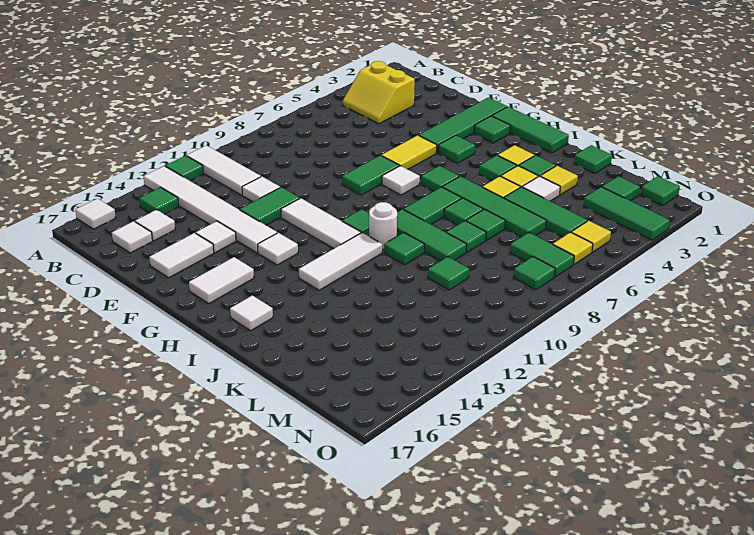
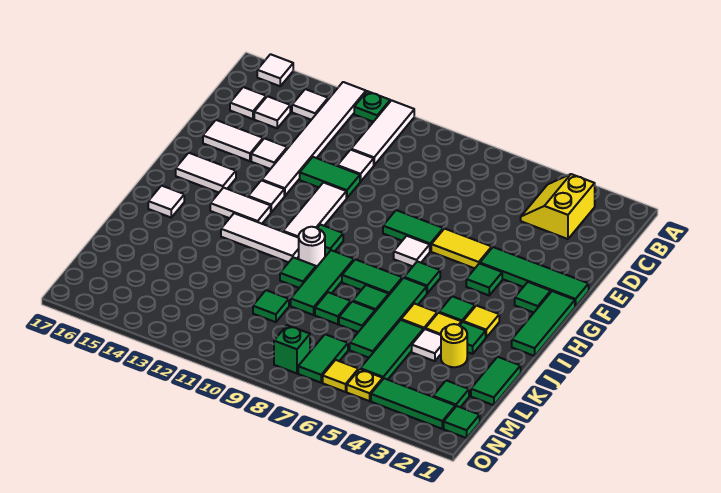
green tile A12 level 1 -> green plate A12 level 1
green tile B14 level 1 -> white tile B14 level 1
none -> white tile H13:H14 level 1
green tile K1 level 1 -> green tile K1:L1 level 1
yellow tile K3 level 1 -> yellow round brick K3 level 1
green tile M3:O3 level 1 -> green tile N2:N4 level 1
yellow tile N5 level 1 -> yellow plate N5 level 1
green tile N8 level 1 -> green brick N8 level 1

